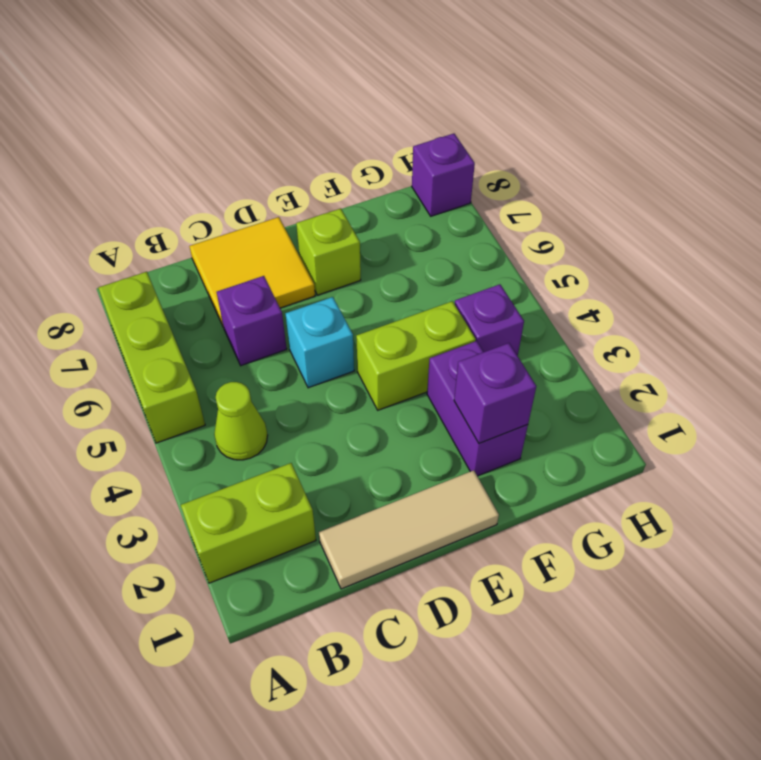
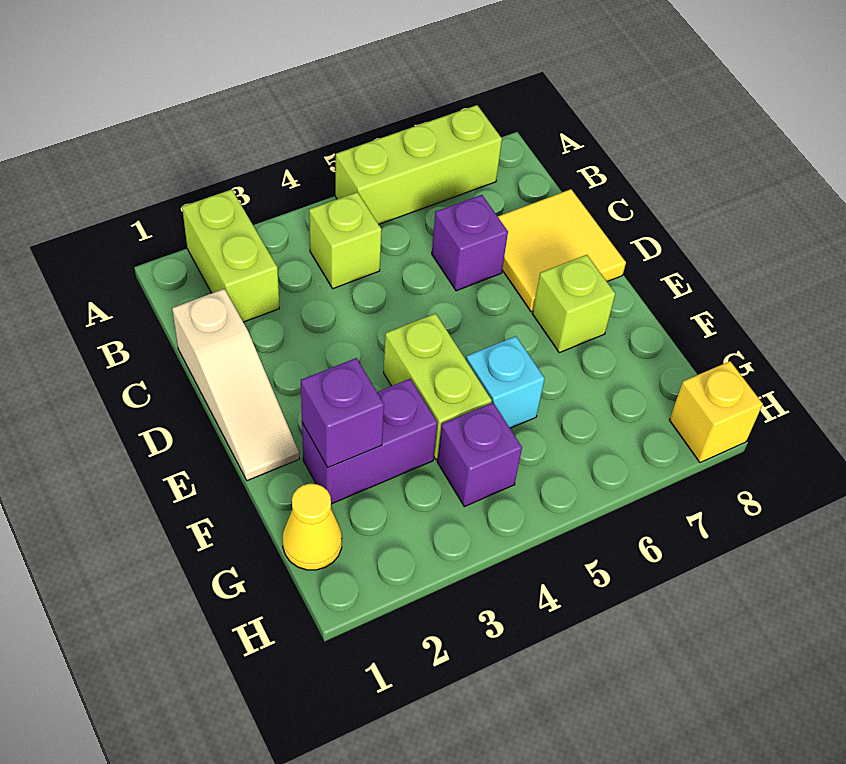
lime cone B4 level 1 -> lime brick B4 level 1
tan tile C1:E1 level 1 -> tan slope C1:E1 level 1 top C
cyan brick D5 level 1 -> cyan brick F5 level 1
none -> yellow cone G1 level 1
purple brick H8 level 1 -> yellow brick H8 level 1

